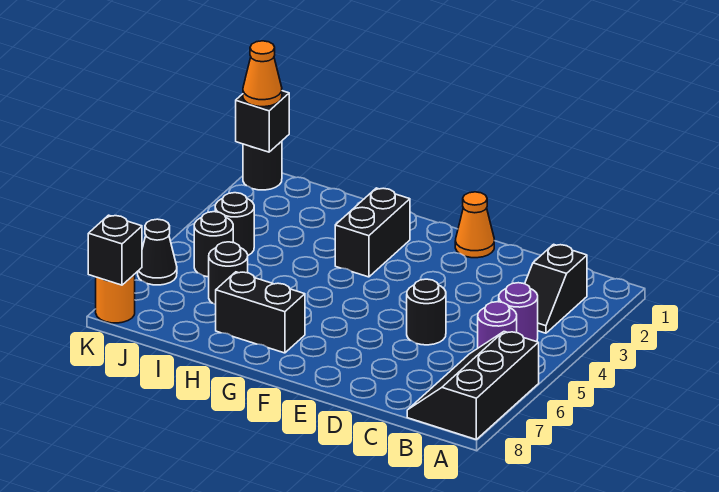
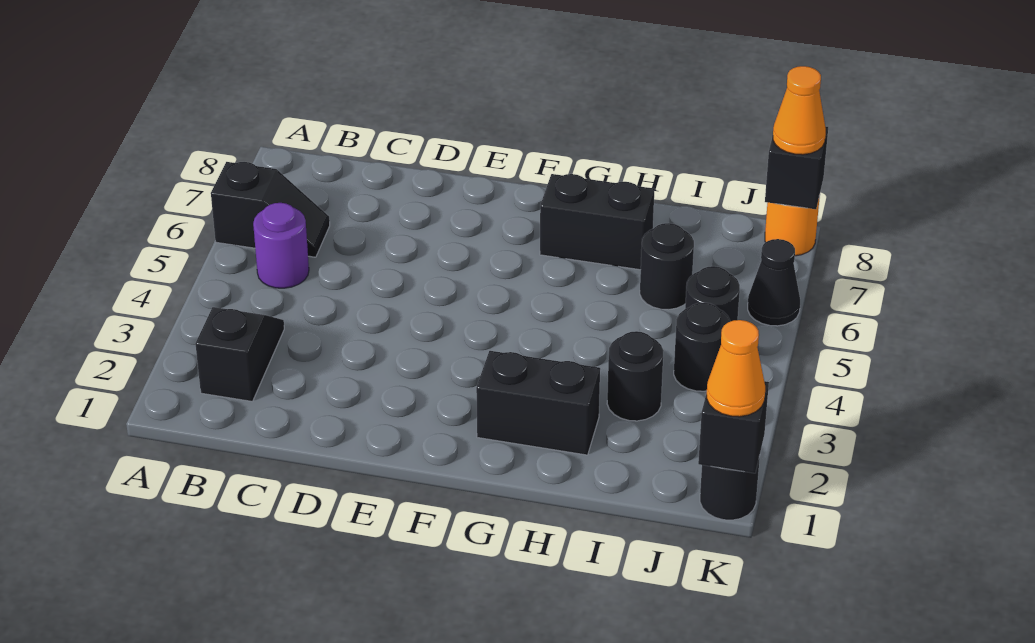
black slope A6:B8 level 1 top A -> black slope A6:B6 level 1 top A
purple round brick B4 level 1 -> none
black round brick D5 level 1 -> black round brick I3 level 1
orange cone E1 level 1 -> orange cone K8 level 3
black brick G2:G3 level 1 -> black brick G2:H2 level 1

